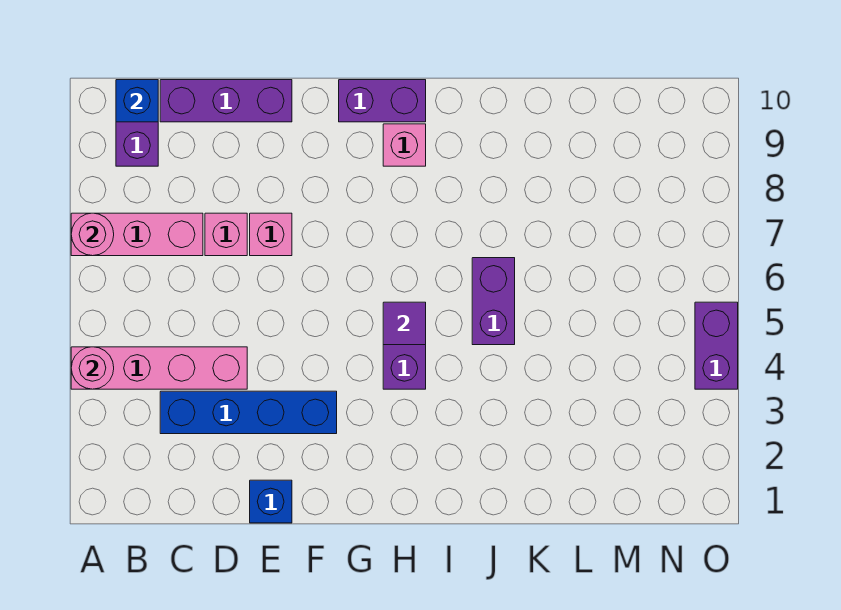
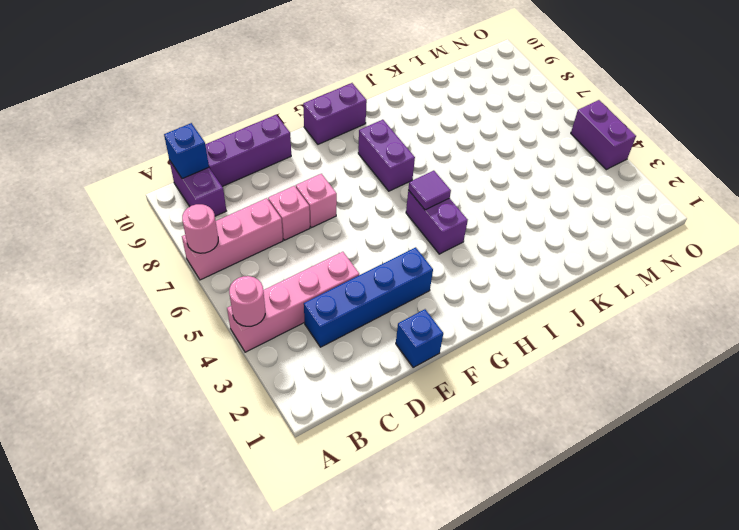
pink brick H9 level 1 -> none
purple brick J5:J6 level 1 -> purple brick H7:H8 level 1

